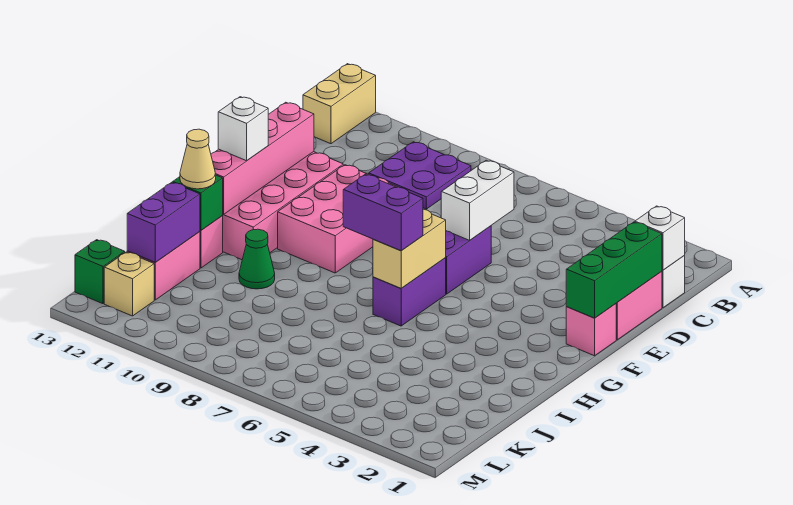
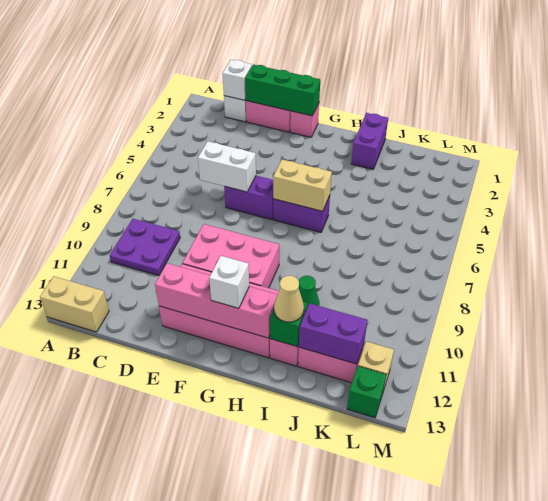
purple brick H6:H7 level 3 -> purple brick I1:I2 level 1

